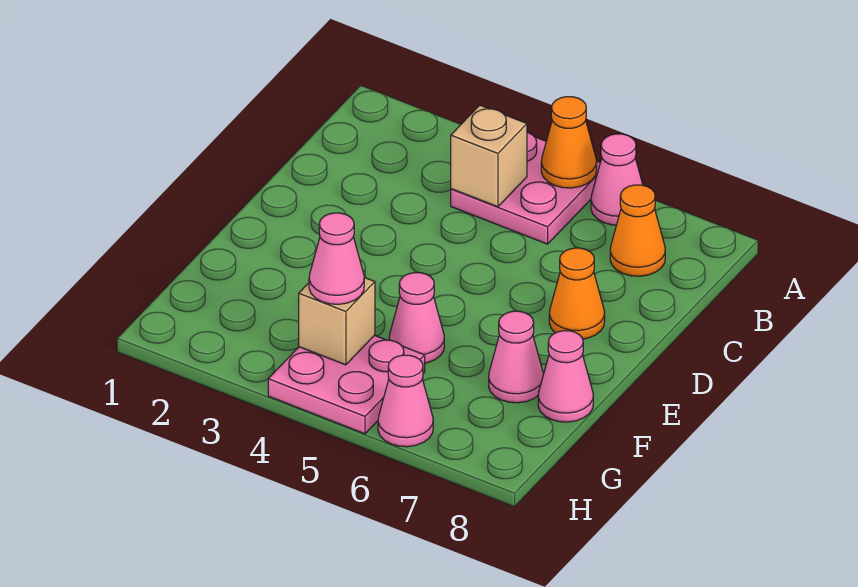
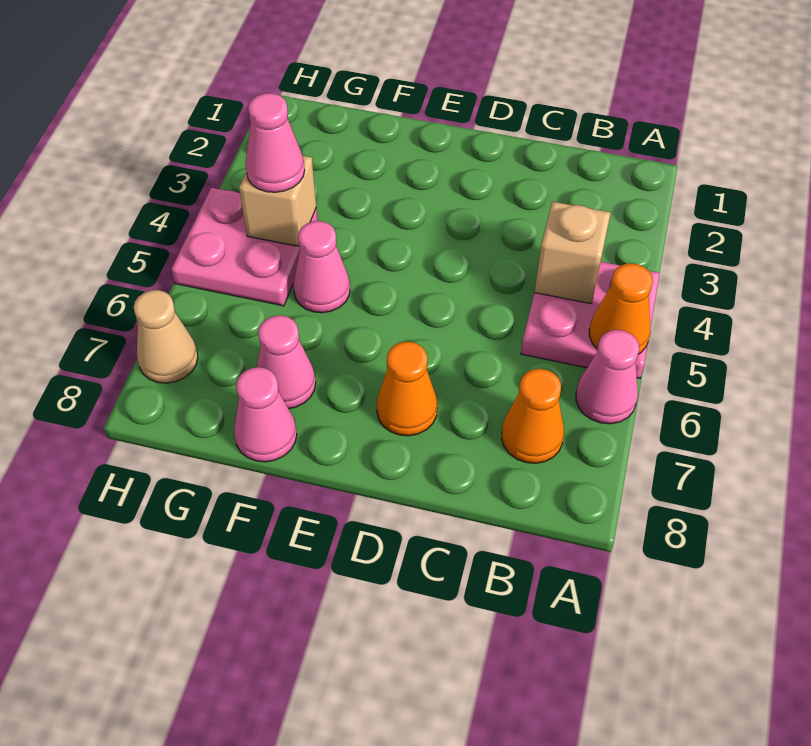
pink cone H6 level 1 -> none
none -> tan cone H7 level 1

